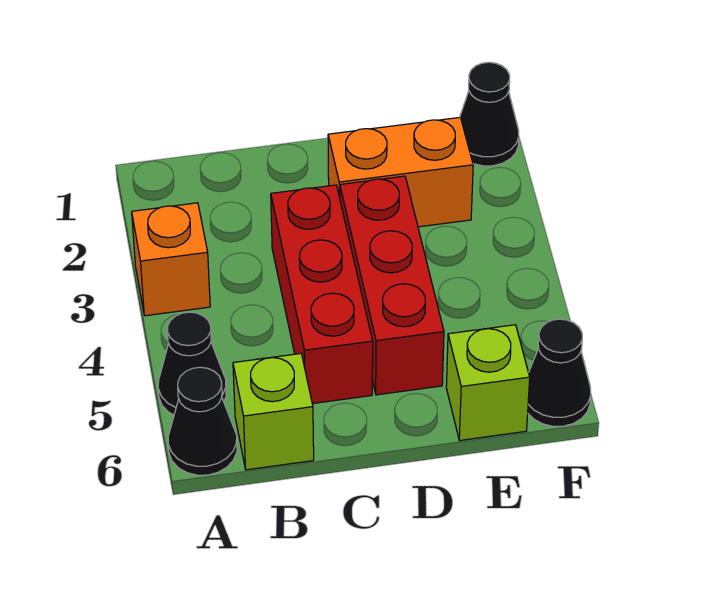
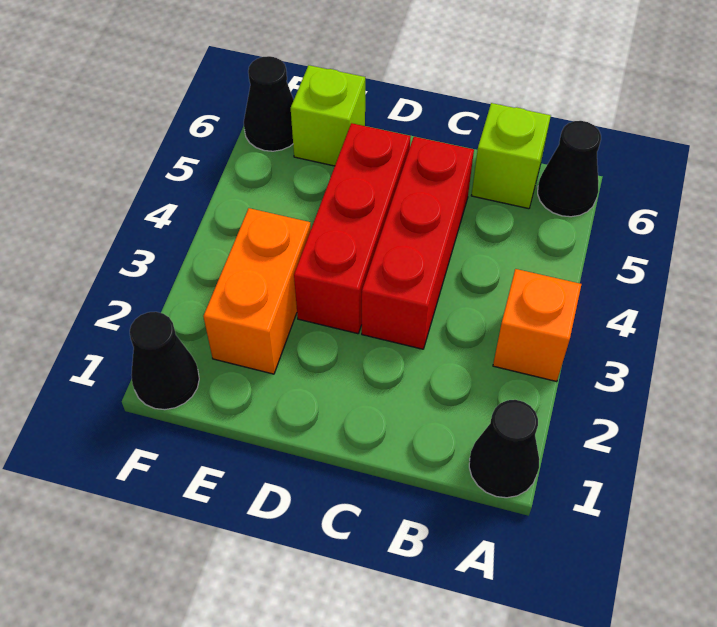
black cone A5 level 1 -> black cone A1 level 1
orange brick D2:E2 level 1 -> orange brick E2:E3 level 1

